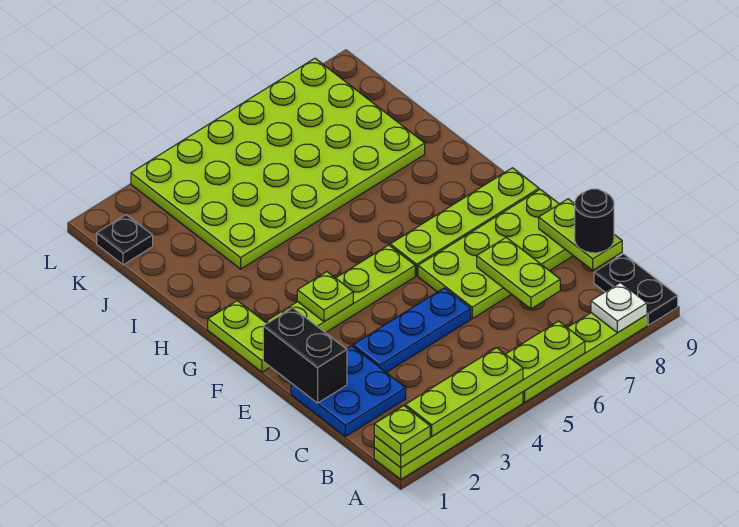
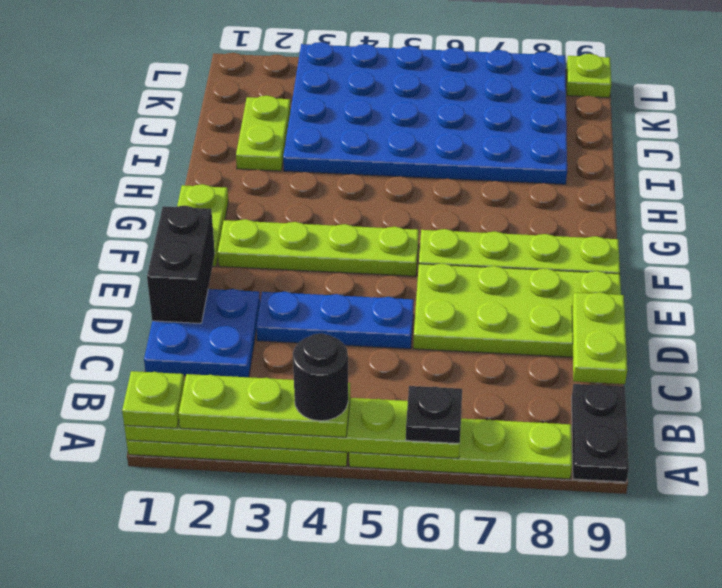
white plate A8 level 2 -> none
lime plate C7:D7 level 2 -> lime plate I2:J2 level 1
black round brick C9 level 3 -> black round brick A4 level 4
lime plate F3 level 2 -> lime plate L9 level 1
lime plate I3:L8 level 1 -> blue plate I3:L8 level 1
black plate K1 level 1 -> black plate A6 level 3

